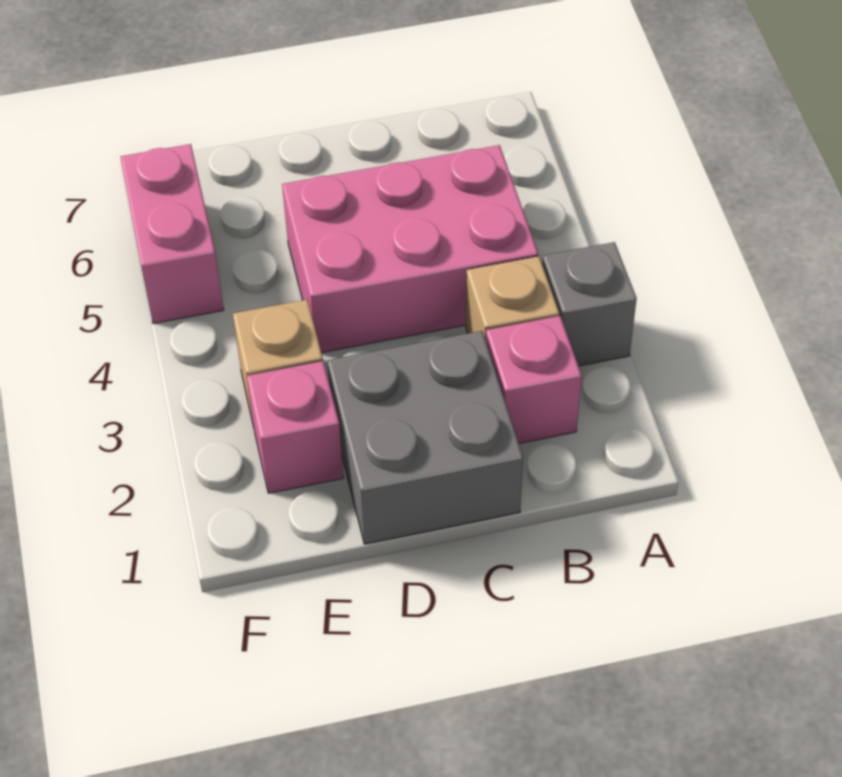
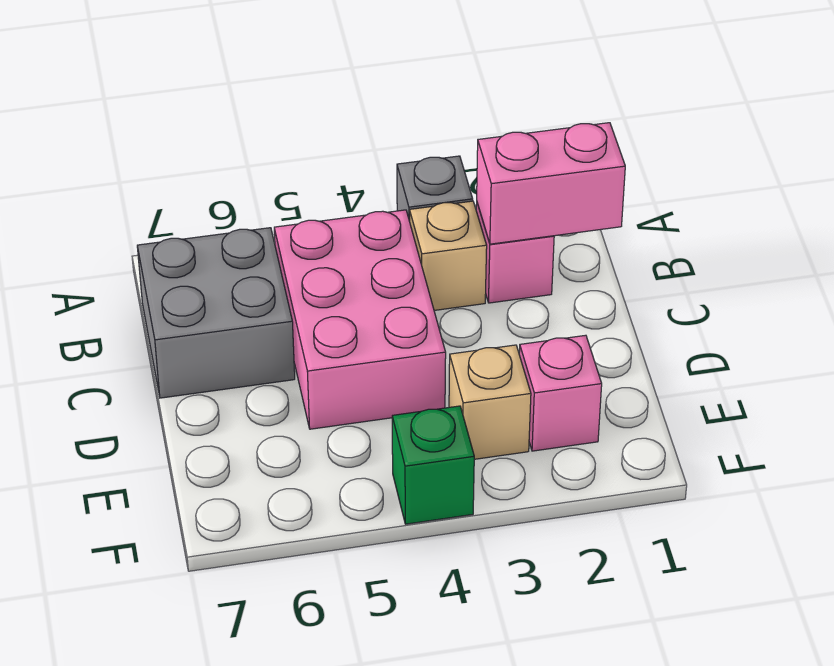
grey brick C1:D2 level 1 -> grey brick B6:C7 level 1
none -> green brick F4 level 1
pink brick F5:F6 level 1 -> pink brick B1:B2 level 2

